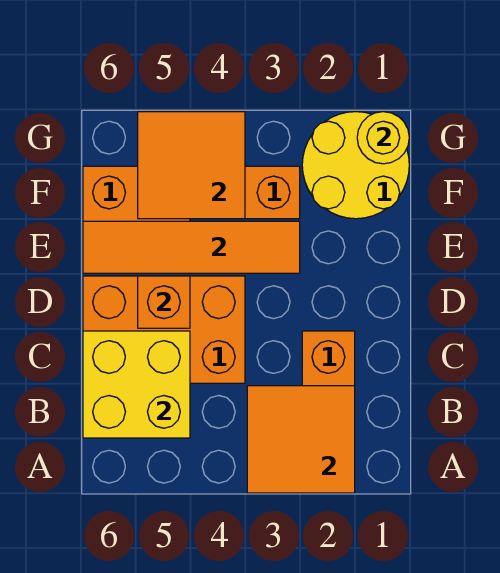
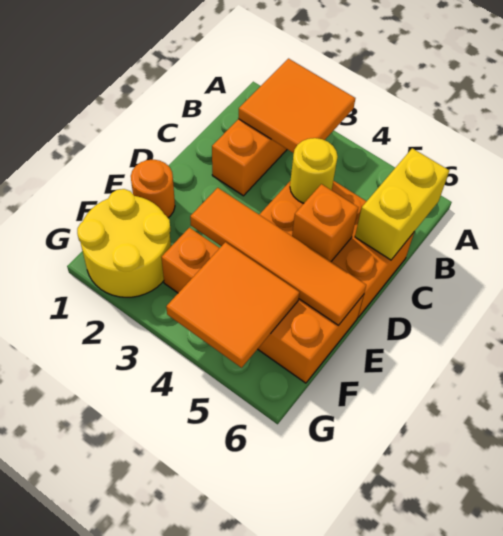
yellow brick B5:C6 level 2 -> yellow brick B6:C6 level 2
none -> orange round brick E1 level 1
yellow round brick G1 level 2 -> yellow round brick C4 level 2

